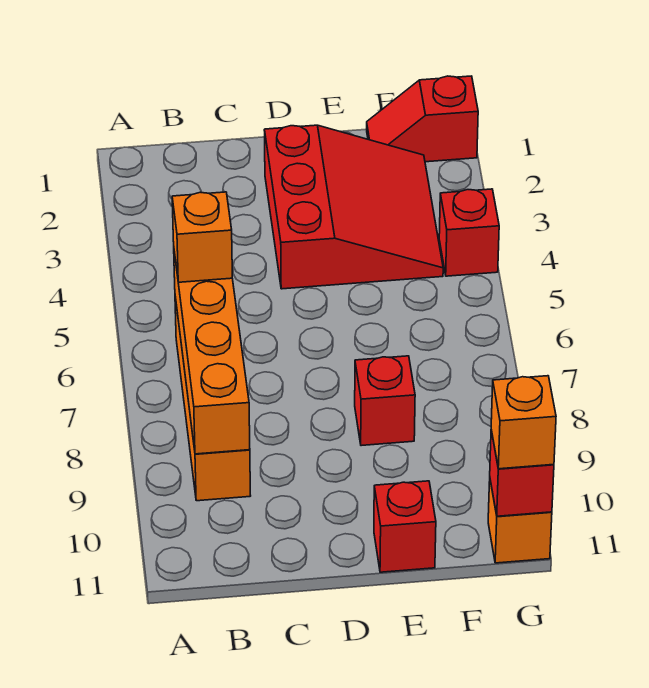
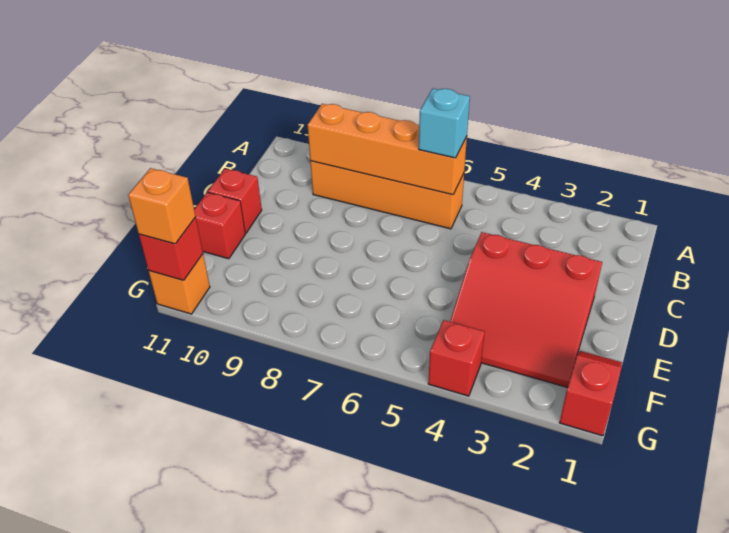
orange brick B6 level 3 -> cyan brick B6 level 3
red brick E8 level 1 -> red brick D11 level 1

